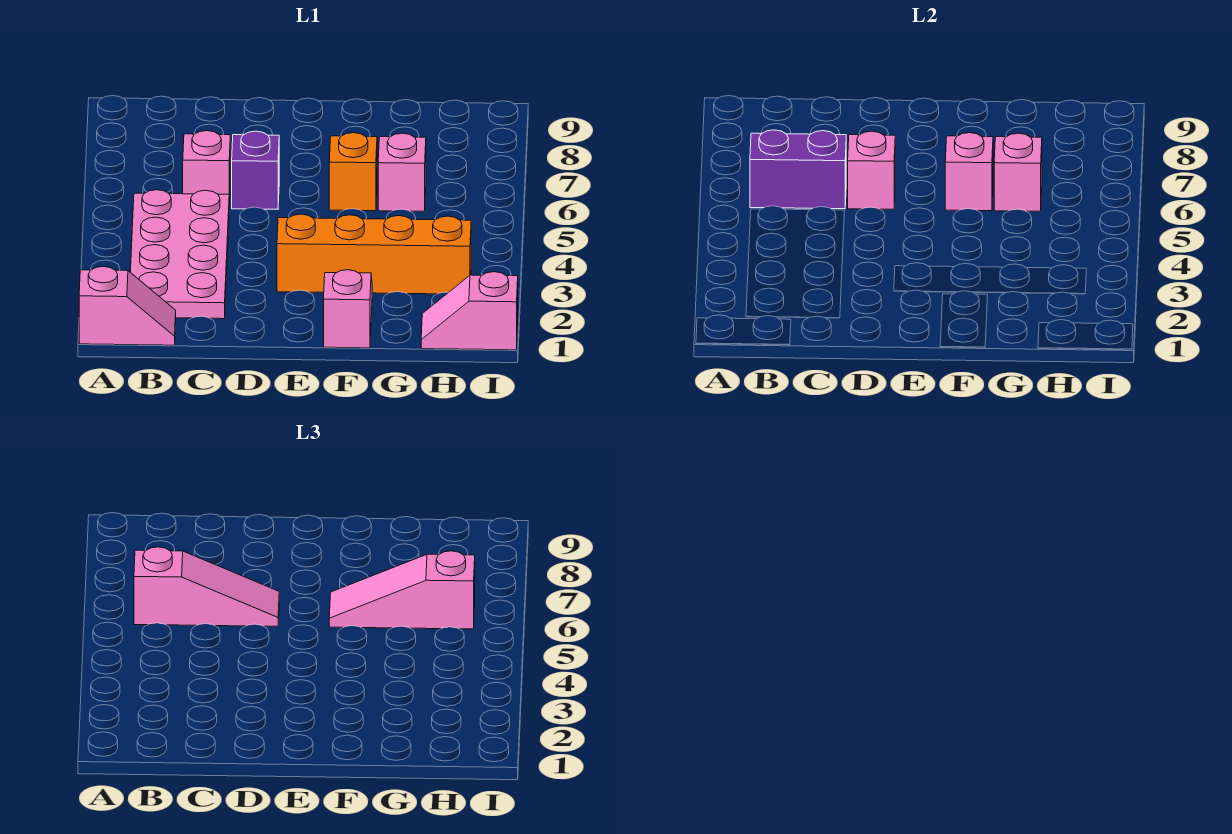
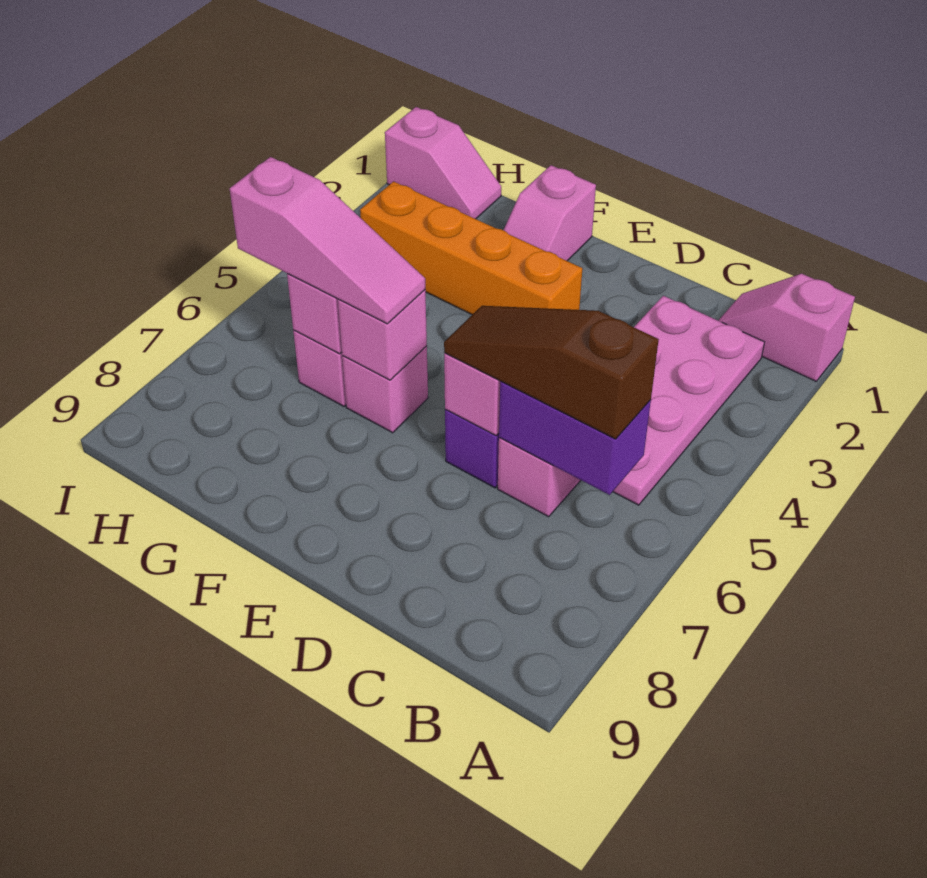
pink slope B6:D6 level 3 top B -> brown slope B6:D6 level 3 top B
orange brick F6 level 1 -> pink brick F6 level 1

